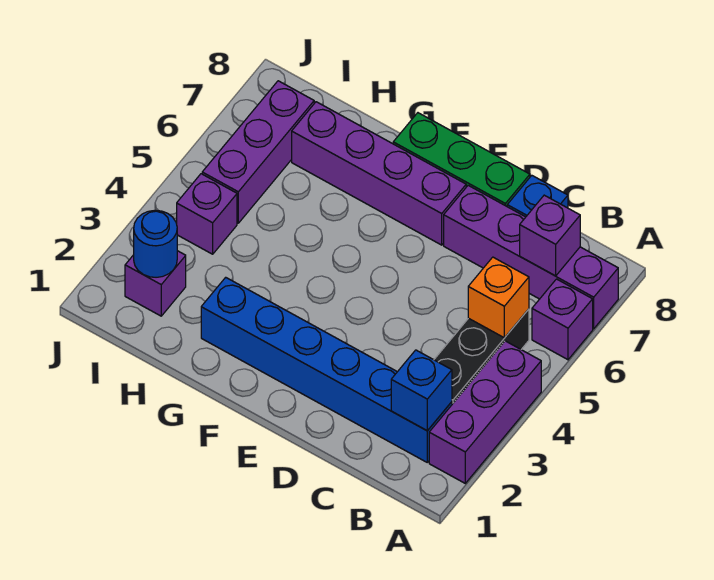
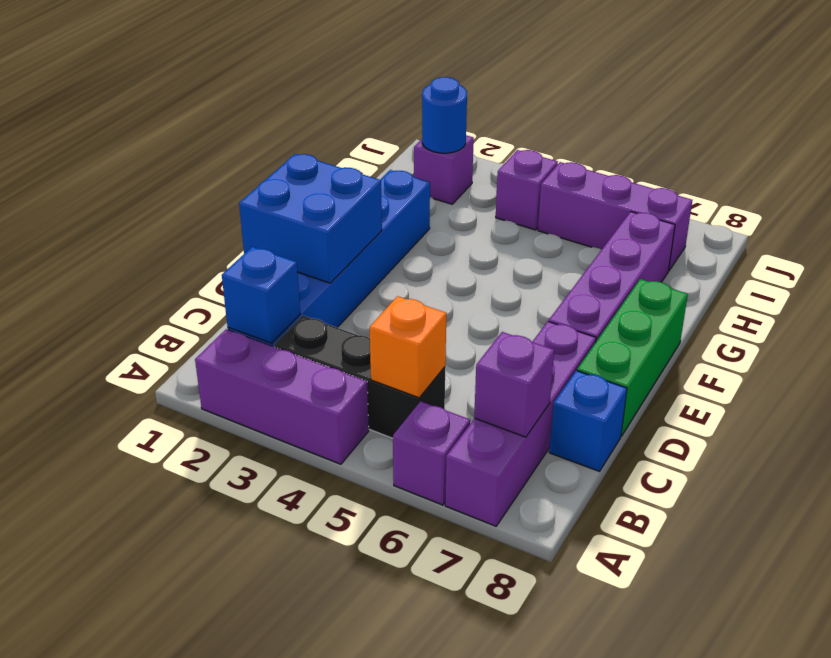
none -> blue brick D1:E2 level 2

